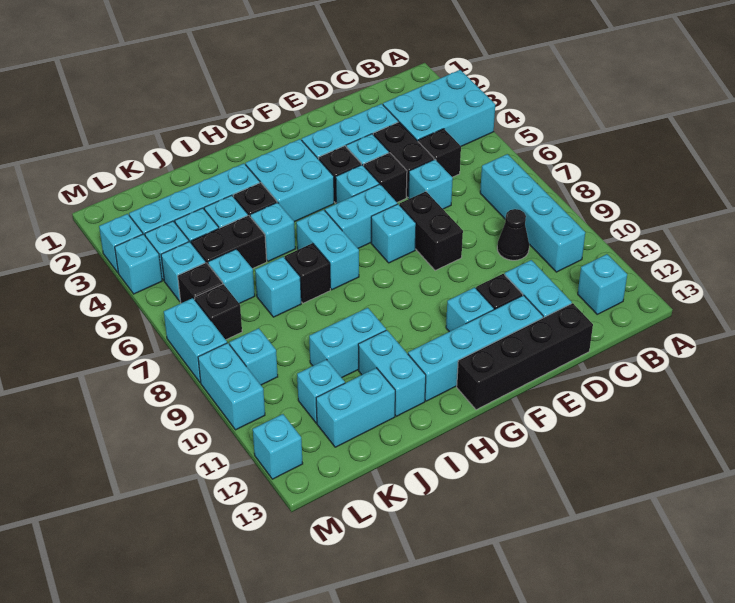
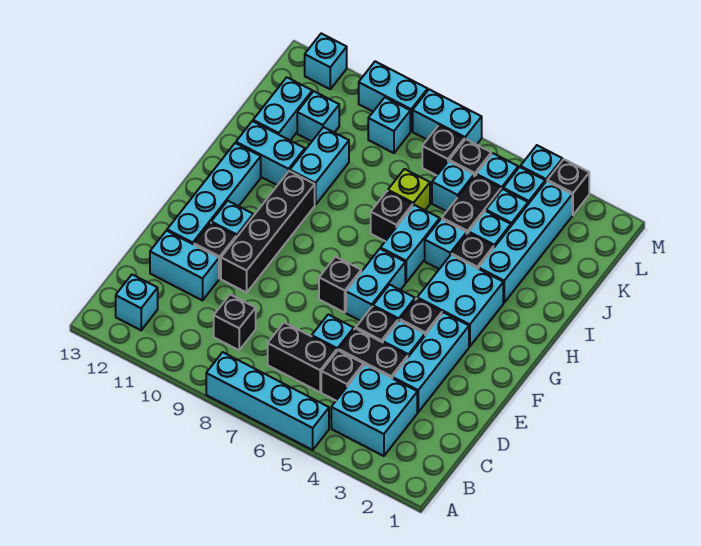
cyan brick A3:C4 level 1 -> cyan brick B3:C4 level 1
cyan brick B7:B10 level 1 -> cyan brick A5:A8 level 1
black cone C9 level 1 -> black brick C9 level 1
black brick D13:G13 level 1 -> black brick E10:H10 level 1
black brick E7:E8 level 1 -> black brick C6:C7 level 1
cyan brick F7 level 1 -> black brick F7 level 1
cyan brick H6:H7 level 1 -> cyan brick H6:I6 level 1
cyan brick J7 level 1 -> lime brick J7 level 1
cyan brick M3 level 1 -> black brick M3 level 1

